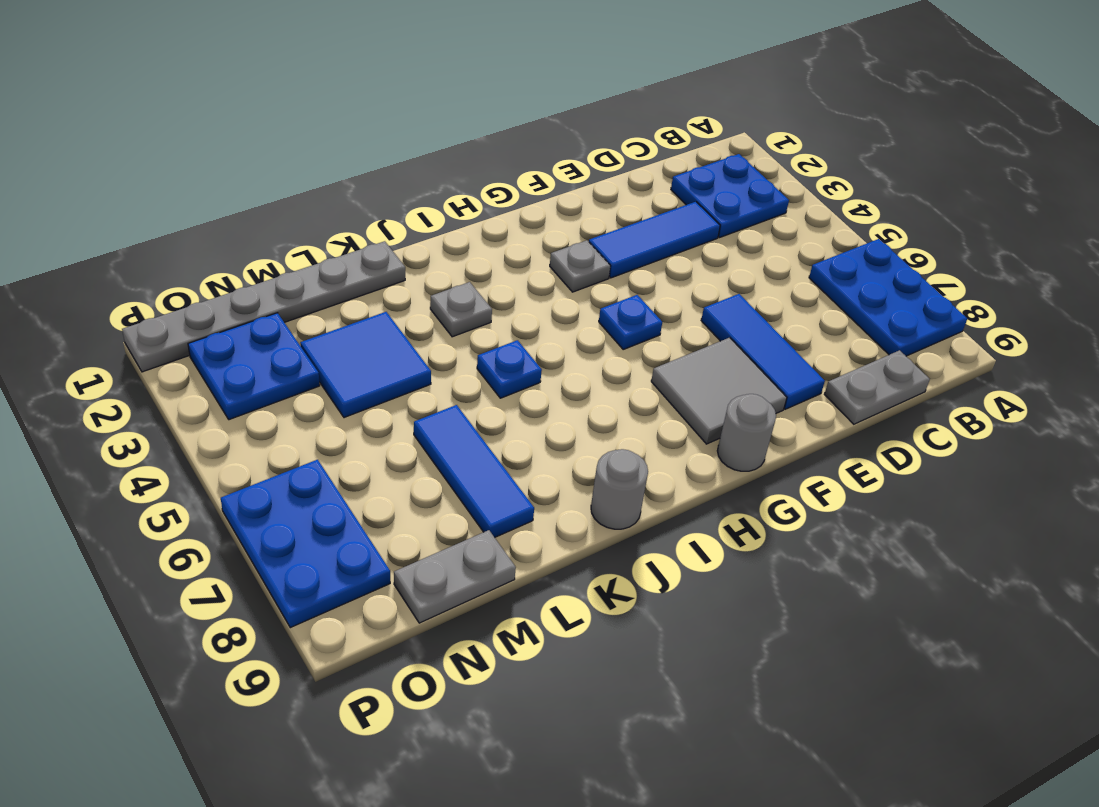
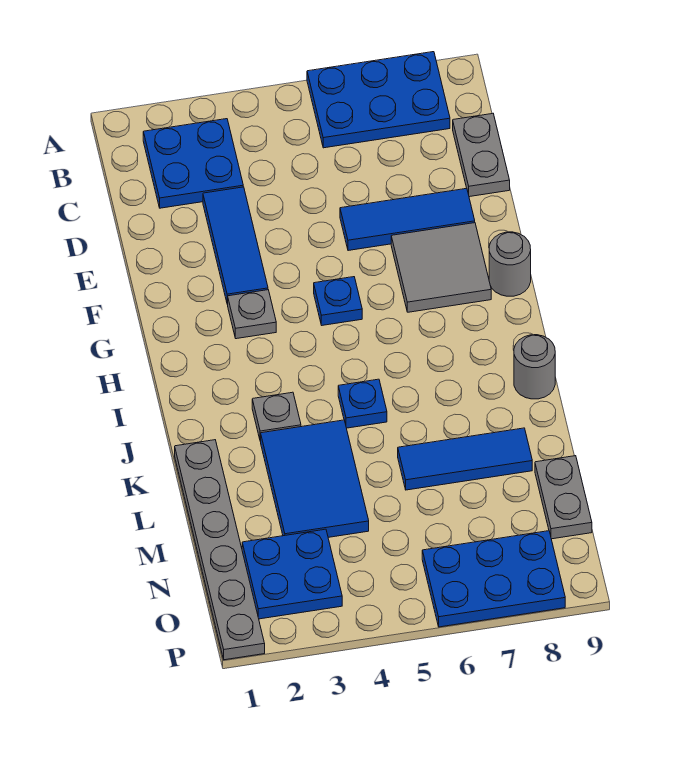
blue tile L3:M4 level 1 -> blue tile K3:M4 level 1

